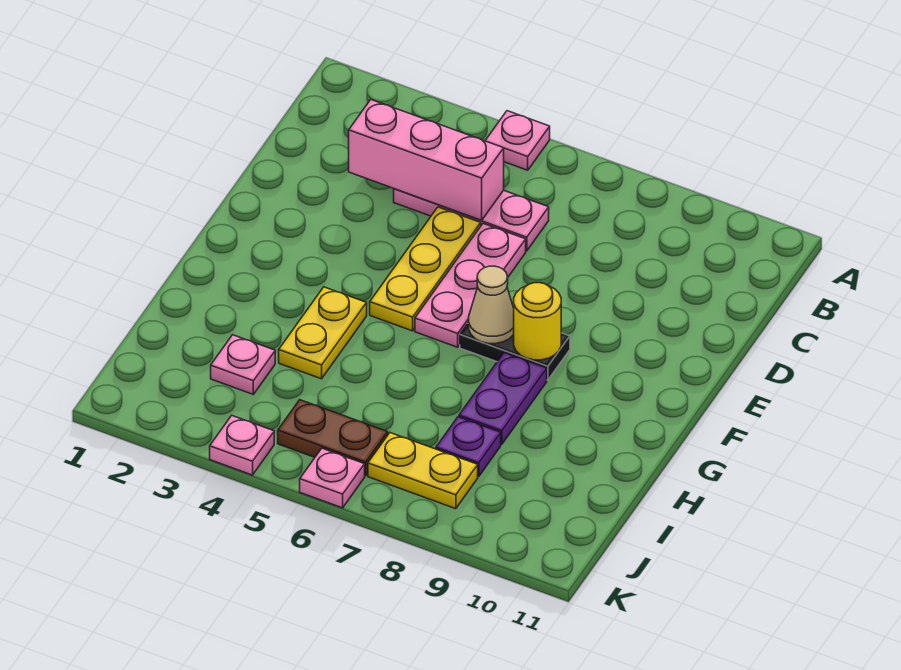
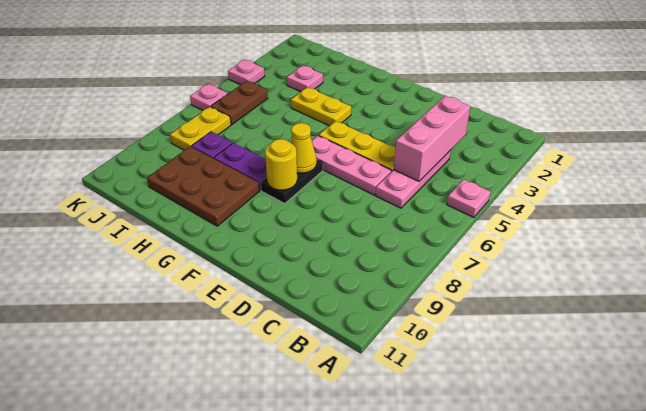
tan cone F7 level 2 -> yellow cone F7 level 2
none -> brown plate G9:I10 level 1

